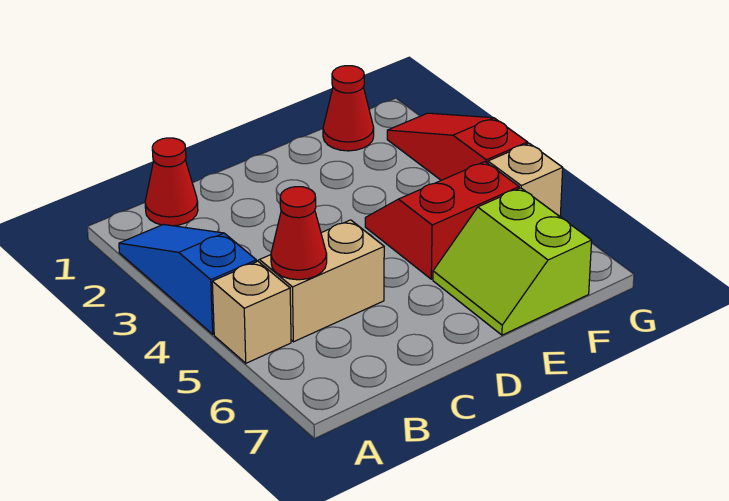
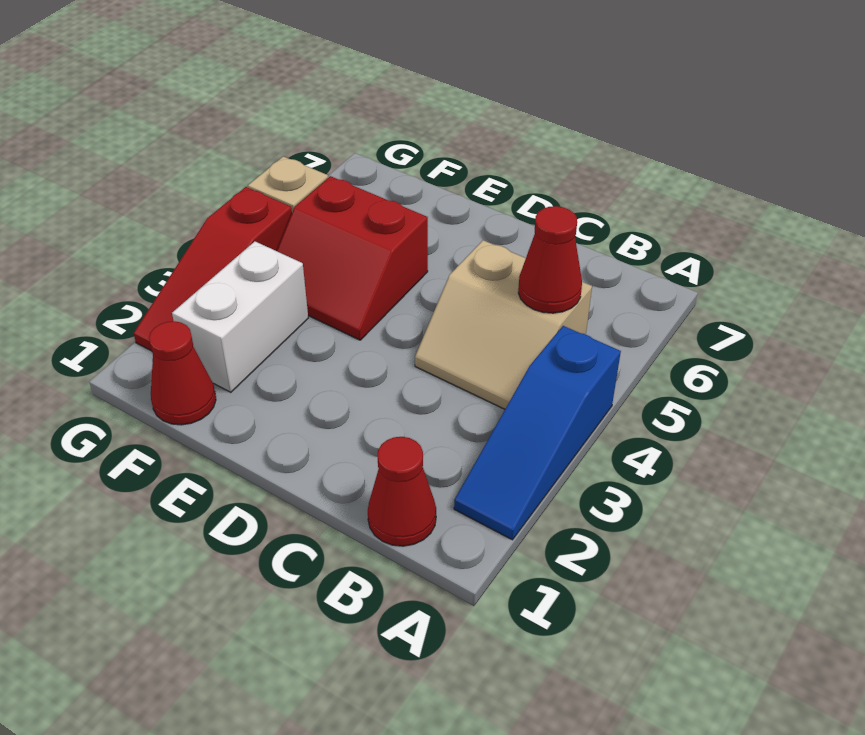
tan brick A5 level 1 -> none
lime slope E6:F7 level 1 top F -> none
none -> white brick F2:F3 level 1

